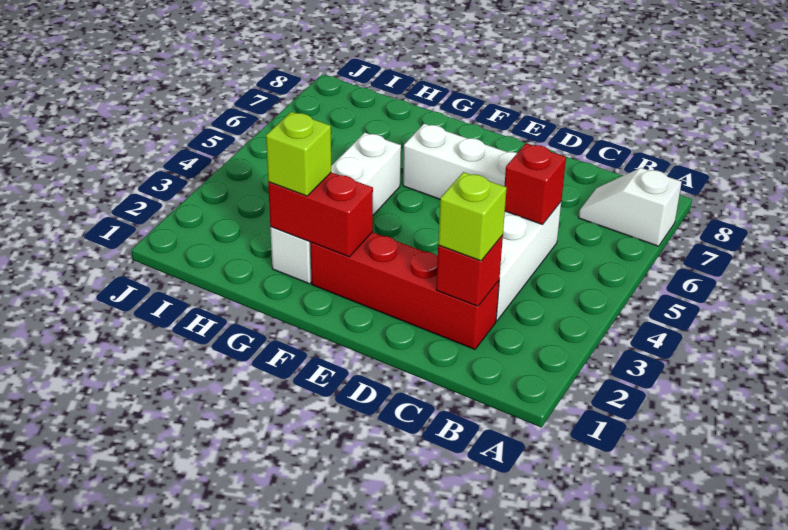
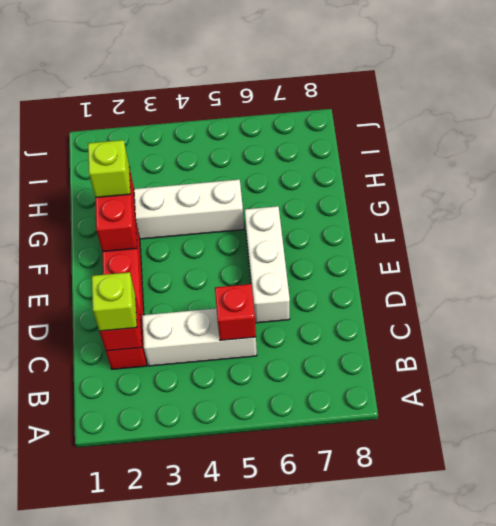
white slope A7:B7 level 1 top A -> none

